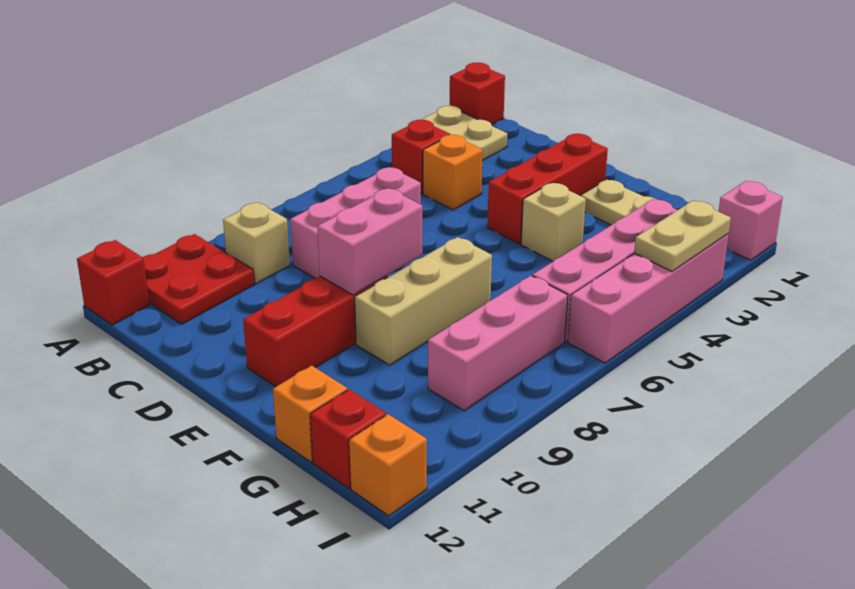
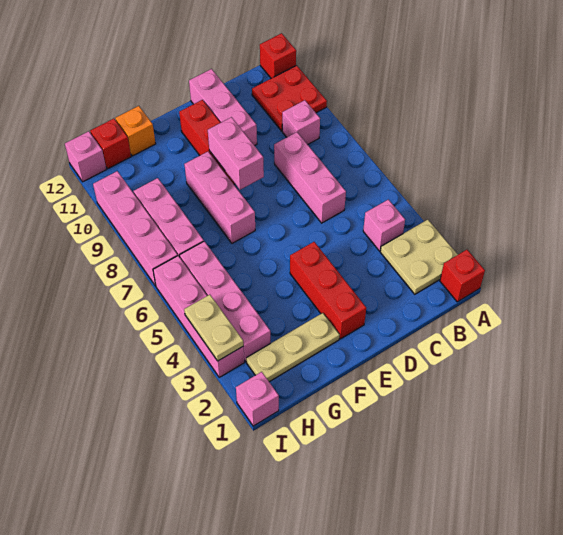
red brick B4 level 1 -> pink brick B4 level 1
tan brick B9 level 1 -> pink brick B9 level 1
orange brick C4 level 1 -> none
none -> pink brick D10:D12 level 1
tan brick F4 level 1 -> none
tan brick F7:F9 level 1 -> pink brick F7:F9 level 1
none -> pink brick I7:I10 level 1
orange brick I12 level 1 -> pink brick I12 level 1

